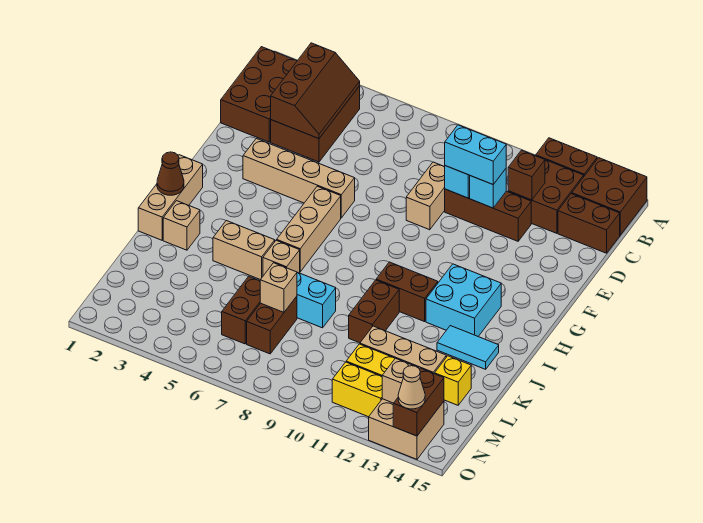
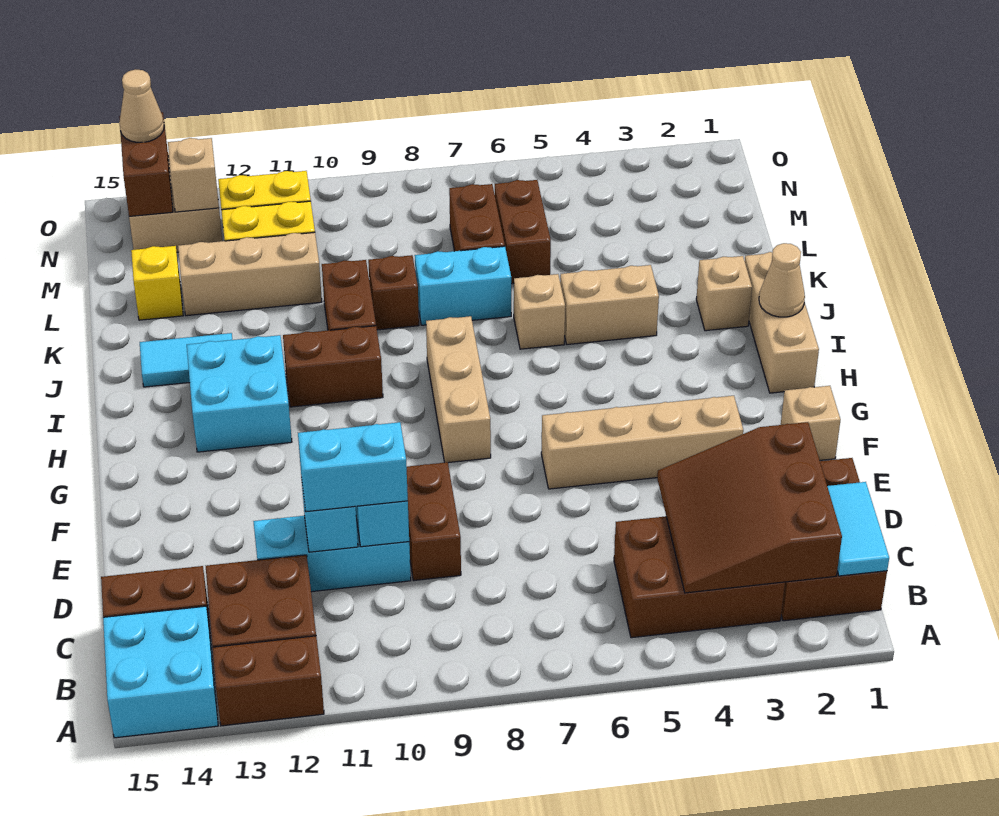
brown brick A14:B15 level 1 -> cyan brick A14:B15 level 1
none -> cyan tile B1:C1 level 2
brown brick B3:D4 level 1 -> brown brick B3:C5 level 1
brown slope B3:D4 level 2 top 3 -> brown slope B2:D4 level 2 top 2
brown brick C12 level 2 -> brown brick K9 level 1
tan brick D9:E9 level 1 -> brown brick D9:E9 level 1
brown brick D10:D12 level 1 -> cyan brick D10:D12 level 1
tan brick G6:I6 level 1 -> tan brick G8:I8 level 1
brown cone I1 level 2 -> tan cone I1 level 2
tan brick L7 level 2 -> tan brick F1 level 1

